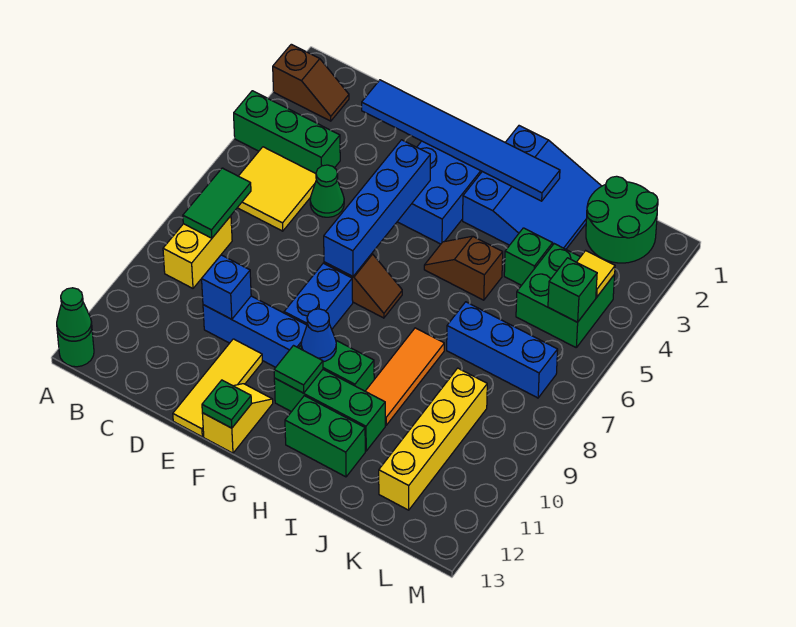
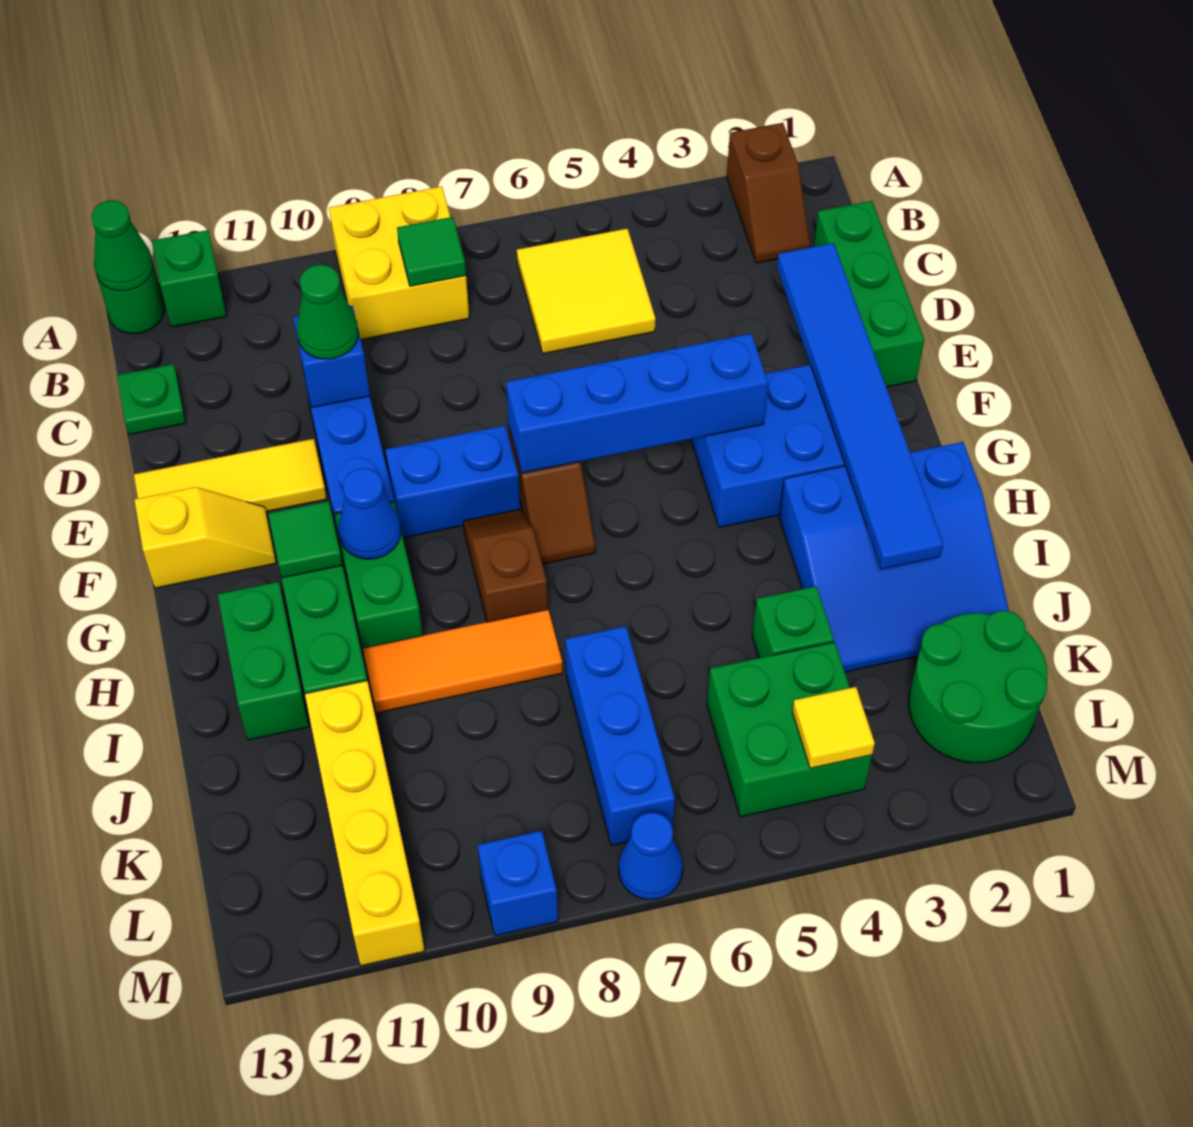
green brick A4:C4 level 1 -> green brick C1:E1 level 1
green tile B7:B8 level 2 -> green tile B8 level 2
yellow brick B8:B9 level 1 -> yellow brick A8:B9 level 1
green cone D5 level 1 -> green cone D10 level 3
green plate F13 level 2 -> green plate C13 level 1
brown slope H5:I5 level 1 top I -> brown slope G8:H8 level 1 top H
yellow brick K9:K12 level 1 -> yellow brick J11:M11 level 1
green brick L5 level 2 -> green brick A12 level 1
none -> blue cone M7 level 1
none -> blue brick M9 level 1

